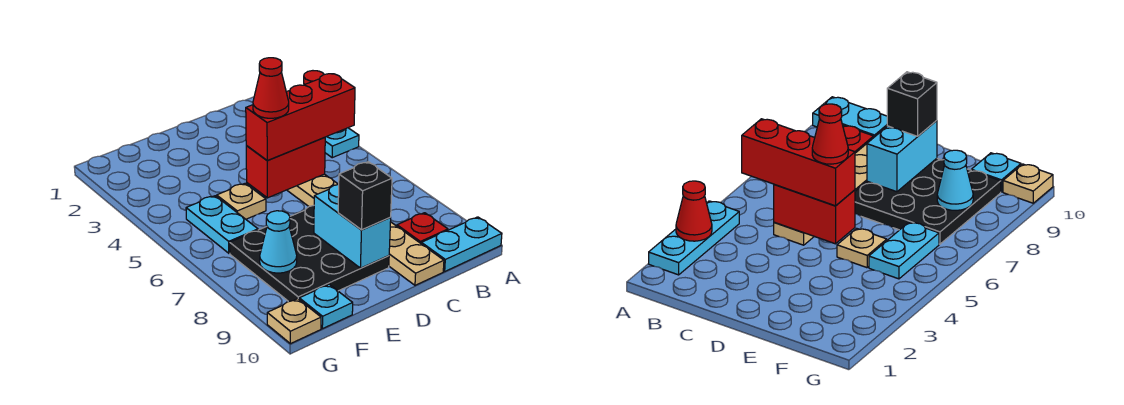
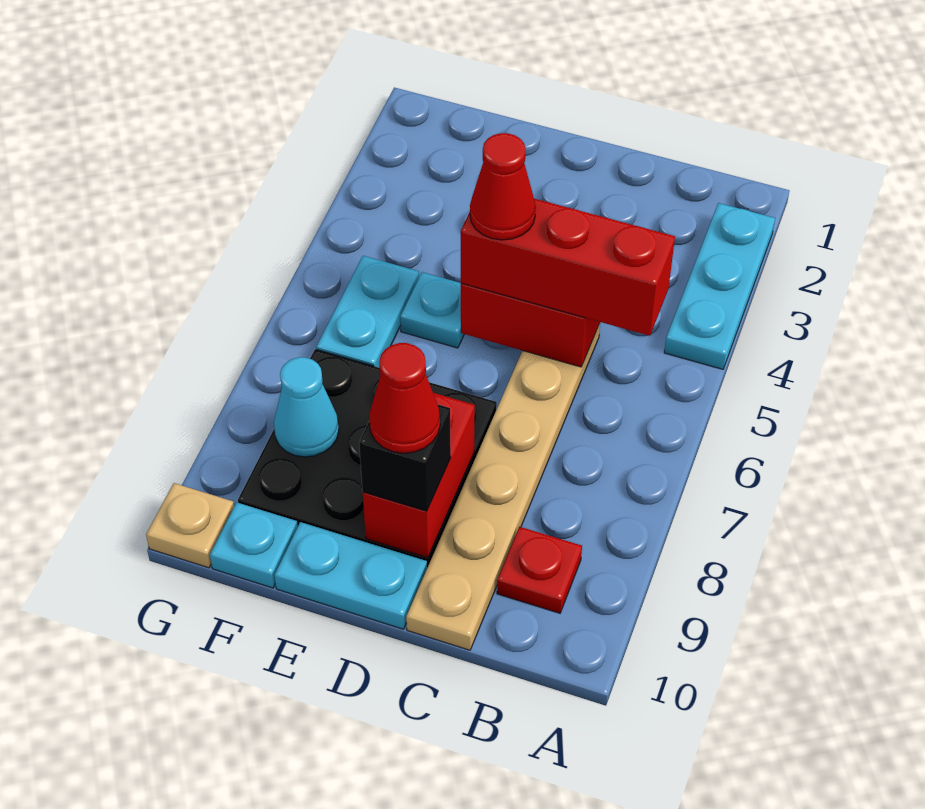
red cone A3 level 2 -> red cone D9 level 4
cyan plate A10:B10 level 1 -> cyan plate D10:E10 level 1
cyan brick D8:D9 level 2 -> red brick D8:D9 level 2
tan plate E5 level 1 -> cyan plate E5 level 1

